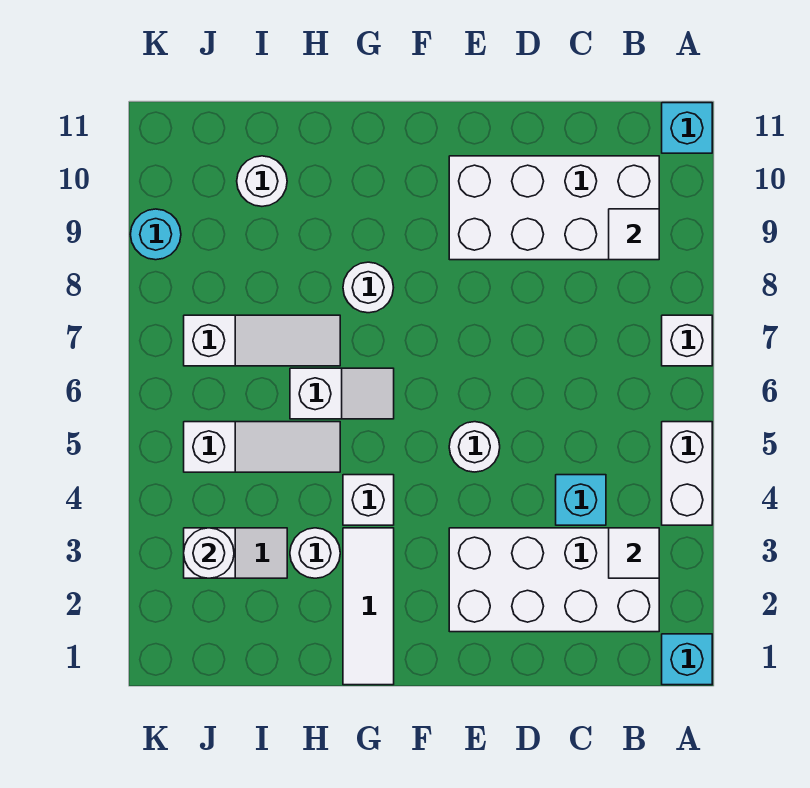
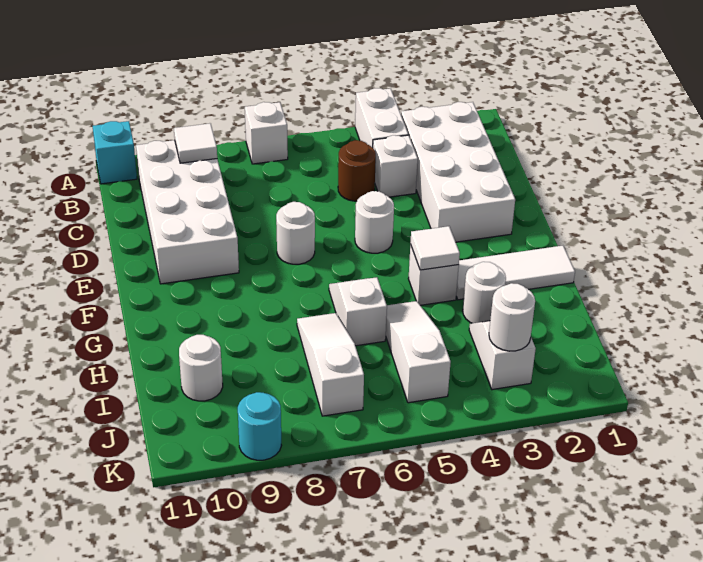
cyan brick A1 level 1 -> none
white brick A4:A5 level 1 -> white brick A4:B4 level 1
white tile B3 level 2 -> white tile G4 level 2
cyan brick C4 level 1 -> white brick C4 level 1
none -> brown round brick C5 level 1
white round brick G8 level 1 -> white round brick E7 level 1

